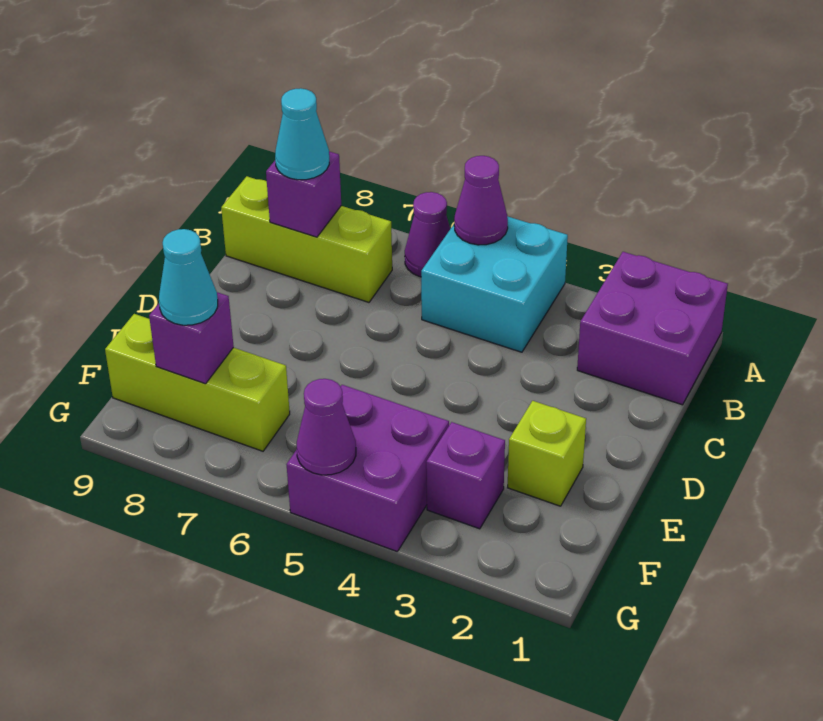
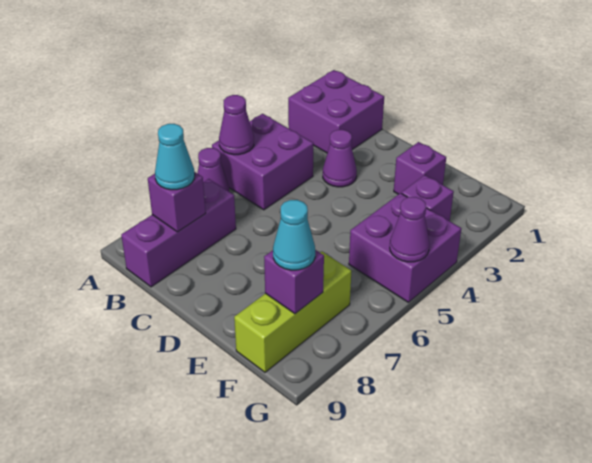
cyan brick A4:B5 level 1 -> purple brick A4:B5 level 1
lime brick B7:B9 level 1 -> purple brick B7:B9 level 1
none -> purple cone C3 level 1
lime brick E2 level 1 -> purple brick E2 level 1

